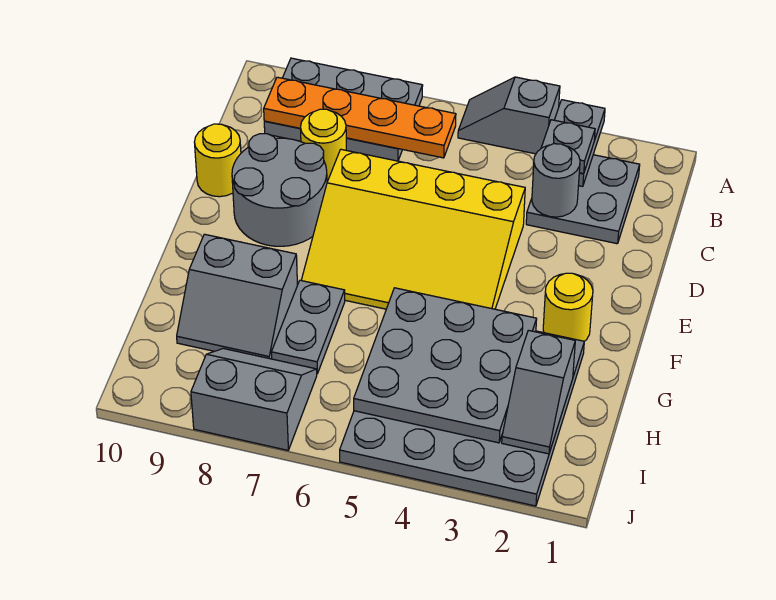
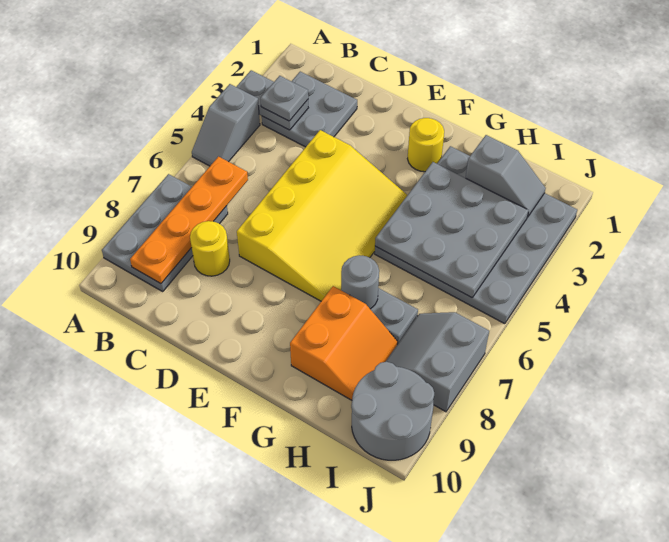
grey round brick C3 level 2 -> grey round brick G7 level 2
grey round brick D8:E9 level 1 -> grey round brick I9:J10 level 1
yellow round brick D10 level 1 -> none
grey slope G8:H9 level 1 top G -> orange slope G8:H9 level 1 top G

